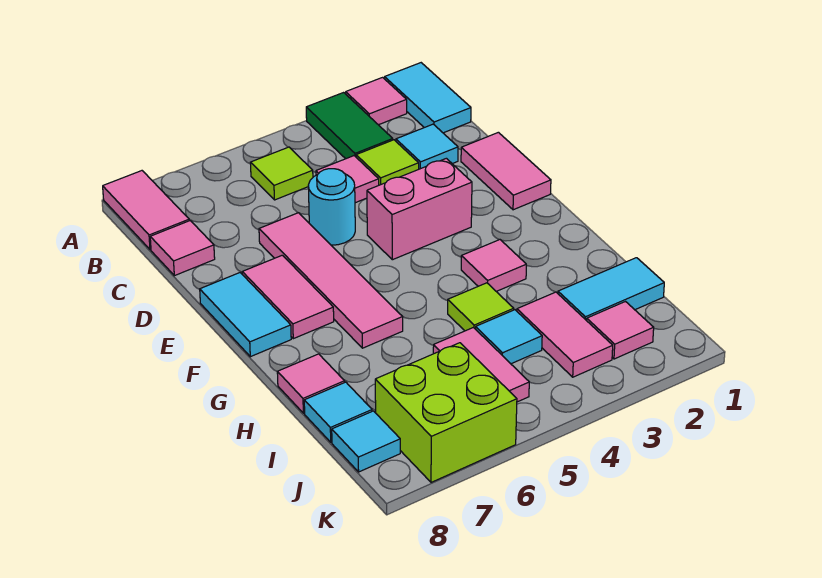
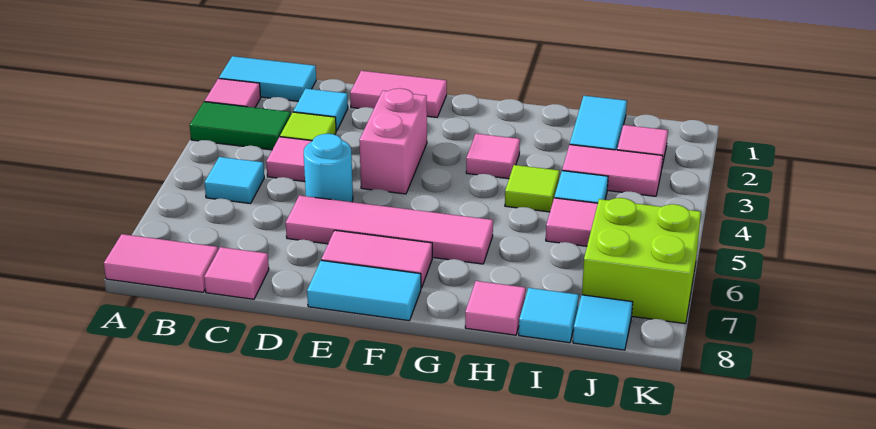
lime tile B5 level 1 -> cyan tile B5 level 1

